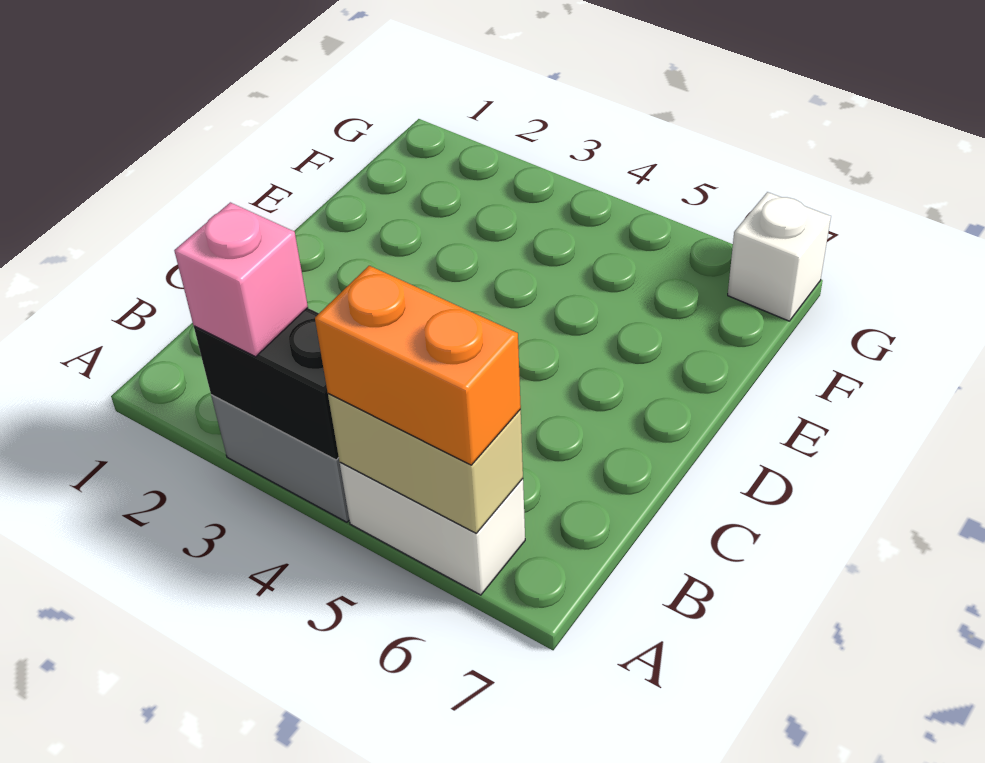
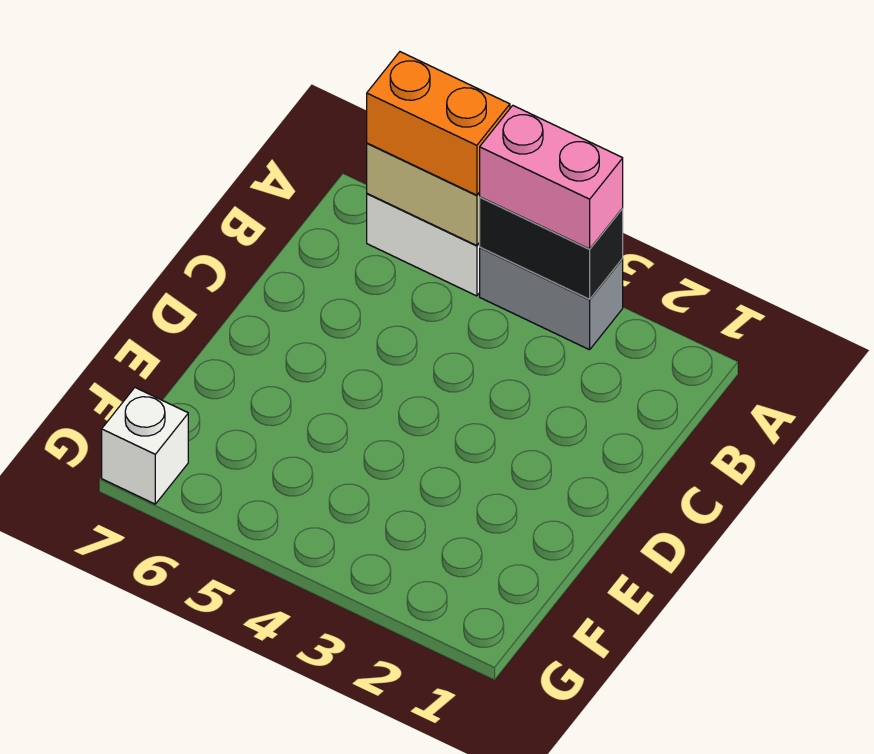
pink brick A3 level 3 -> pink brick A3:A4 level 3

